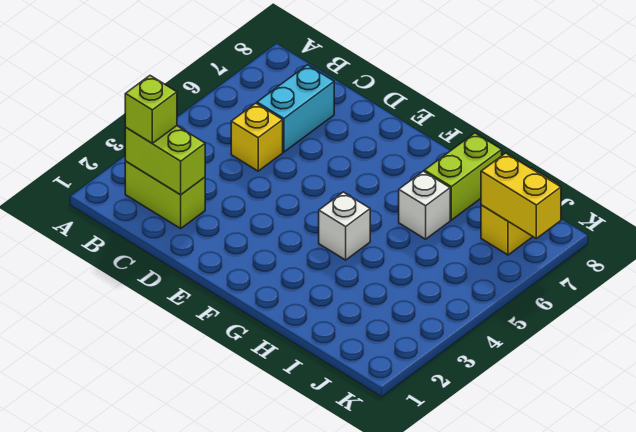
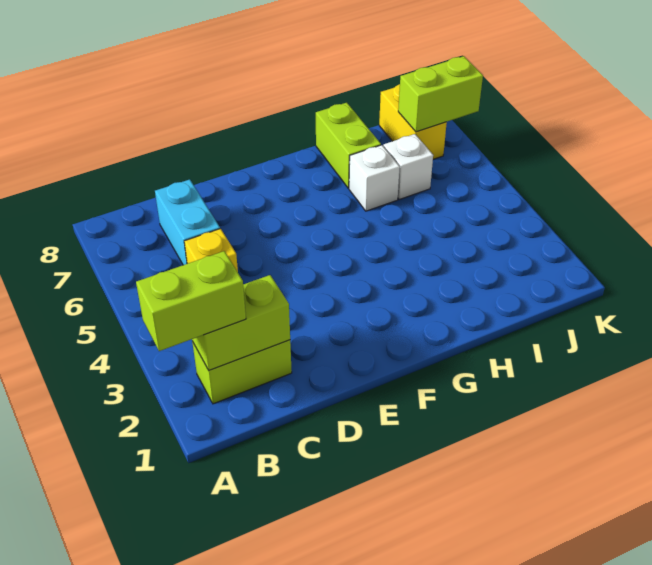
lime brick B2 level 3 -> lime brick A2:B2 level 3
white brick G4 level 1 -> white brick I6 level 1
yellow brick J7:K7 level 2 -> lime brick J7:K7 level 2

